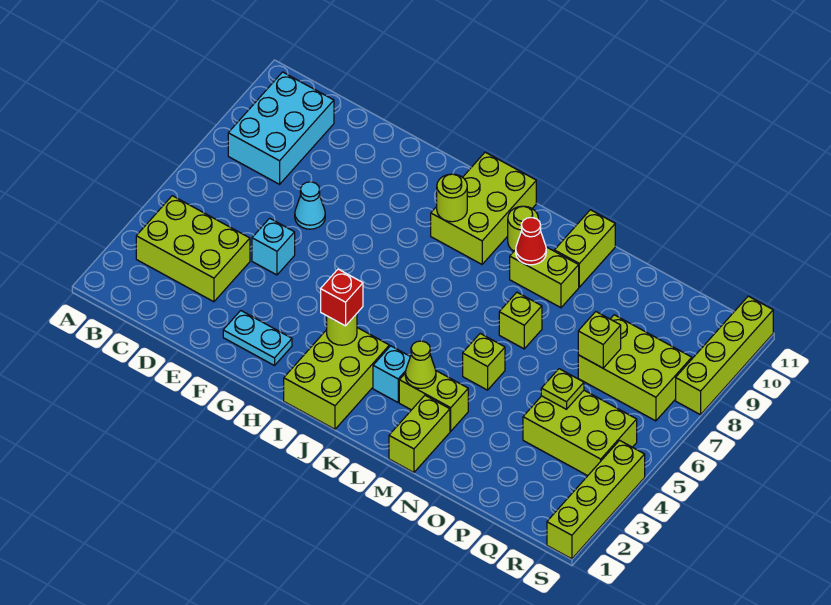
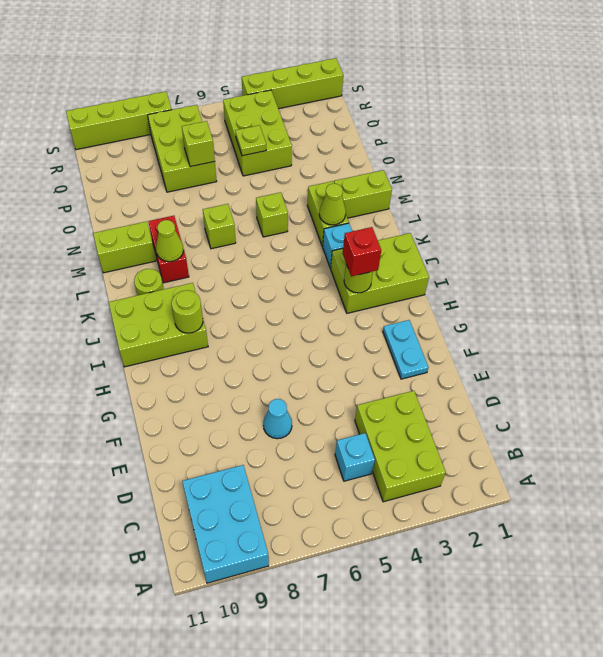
cyan brick B8:C10 level 1 -> cyan brick A9:C10 level 1
cyan brick E5 level 1 -> cyan brick C5 level 1
lime brick L9:M9 level 1 -> red brick L9:M9 level 1
red cone L9 level 2 -> lime cone L9 level 2

